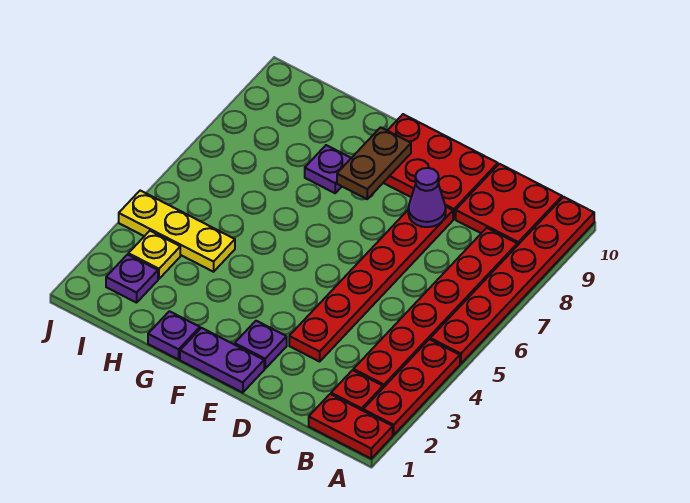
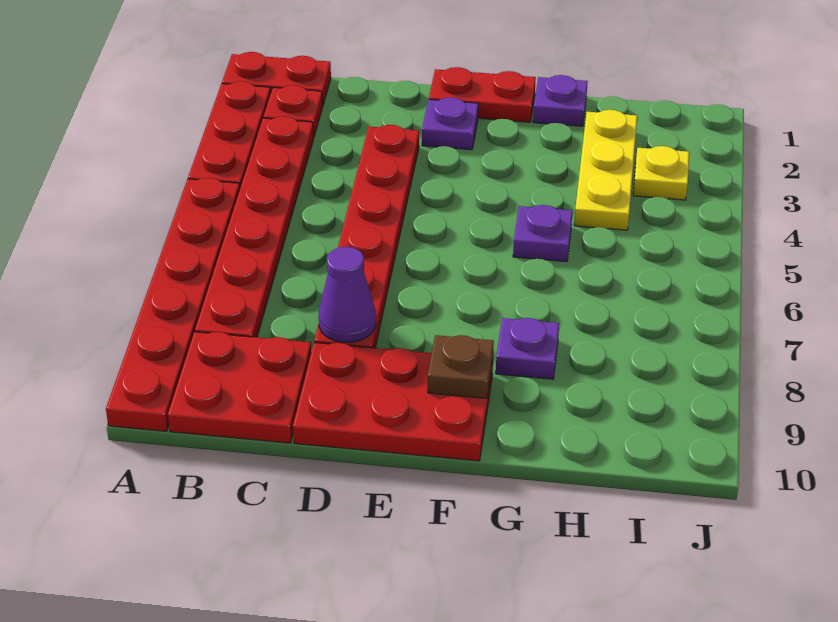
purple plate E1:F1 level 1 -> red plate E1:F1 level 1
brown plate F8:F9 level 2 -> brown plate F9 level 2
yellow plate H4:J4 level 1 -> yellow plate H2:H4 level 1
purple plate I2 level 1 -> purple plate G5 level 1

